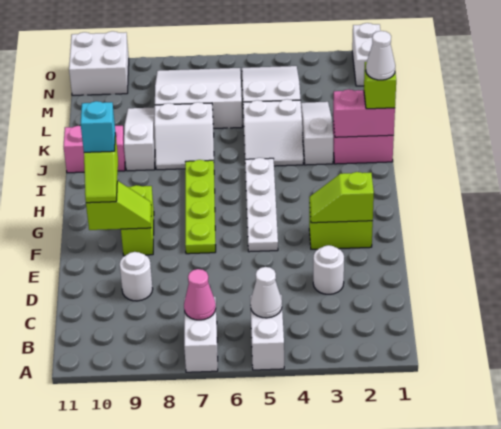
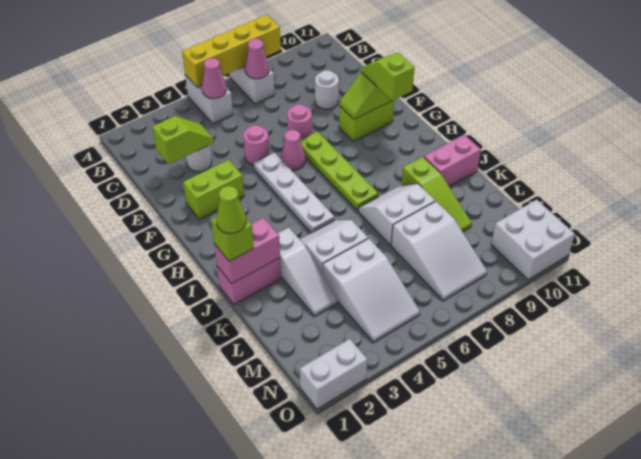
none -> yellow brick A5:A8 level 2
white cone B5 level 2 -> pink cone B5 level 2
none -> pink round brick E5 level 1
none -> pink round brick E7 level 1
lime slope F2:F3 level 2 top 2 -> lime slope D2:D3 level 2 top 2
none -> pink cone F6 level 1
lime brick F9:G9 level 1 -> lime brick F9:F10 level 1
cyan brick G10 level 4 -> none
white cone J1 level 4 -> lime cone J1 level 4
white slope J9:L9 level 1 top J -> lime slope J9:L9 level 1 top J
white slope L6:N8 level 1 top L -> white slope L7:N8 level 1 top L
white brick N1:O1 level 1 -> white brick O1:O2 level 1

